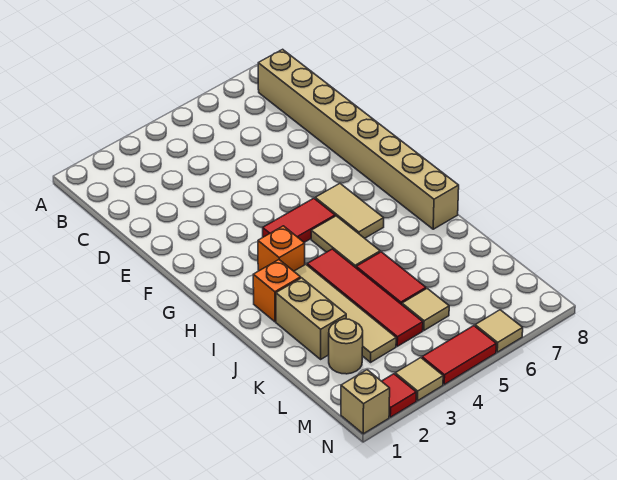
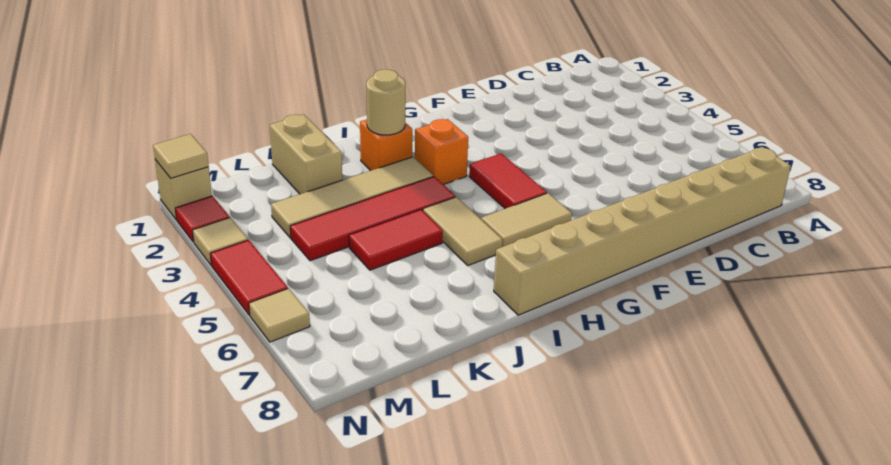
tan tile H5:I5 level 1 -> tan tile I5:I6 level 1
tan brick J2:K2 level 1 -> tan brick K1:K2 level 1
tan round brick L2 level 1 -> tan round brick I2 level 2
tan tile L5 level 1 -> tan tile N1 level 2

